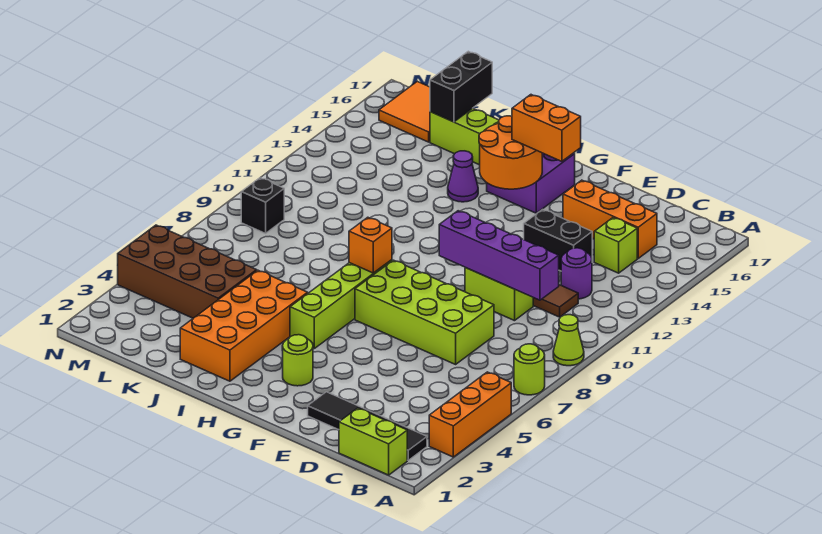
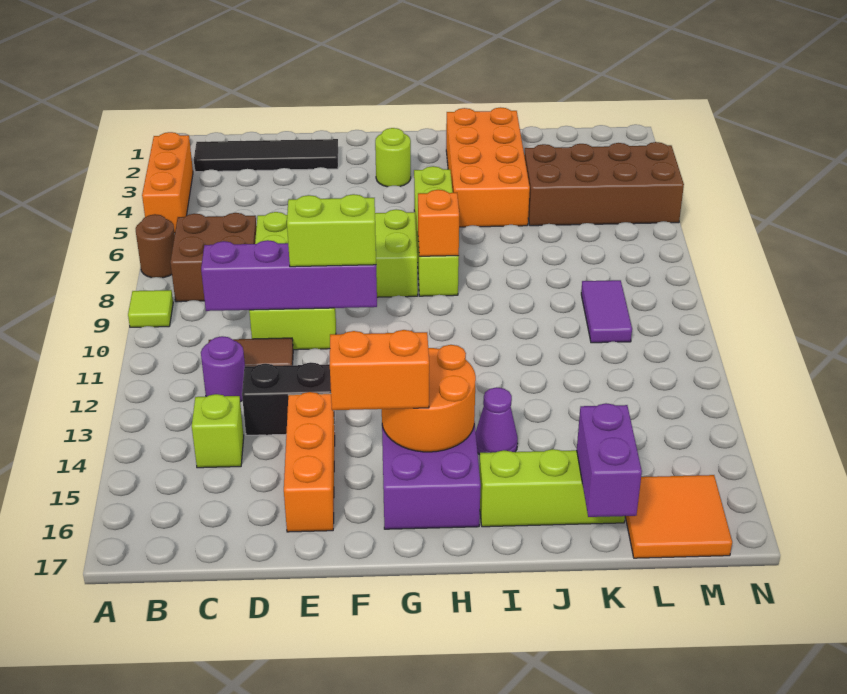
lime round brick A7 level 1 -> brown round brick A7 level 1
lime cone A9 level 1 -> lime tile A9 level 1
lime brick B1:C1 level 1 -> lime brick E10:F10 level 3
none -> brown brick B7:C8 level 1
orange brick C15:E15 level 1 -> orange brick E14:E16 level 1
black brick K16:K17 level 2 -> purple brick K16:K17 level 2
none -> purple tile L9:L10 level 1
black brick M9 level 1 -> none

